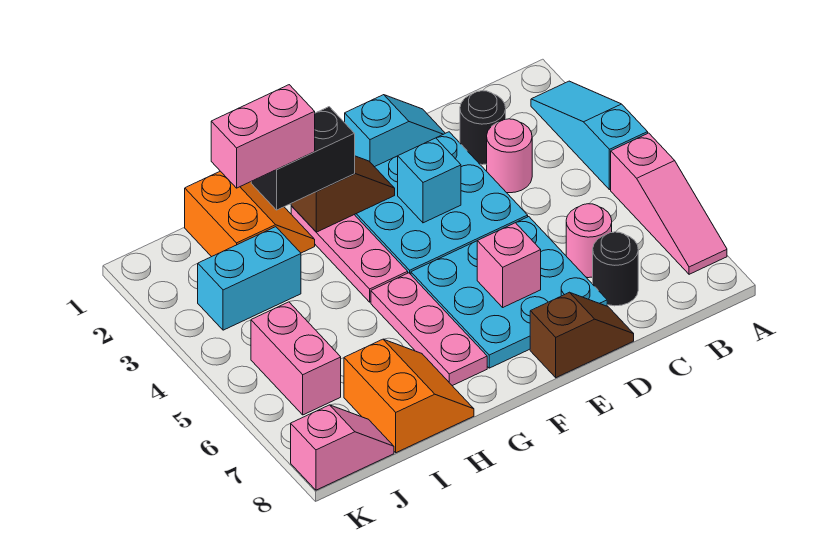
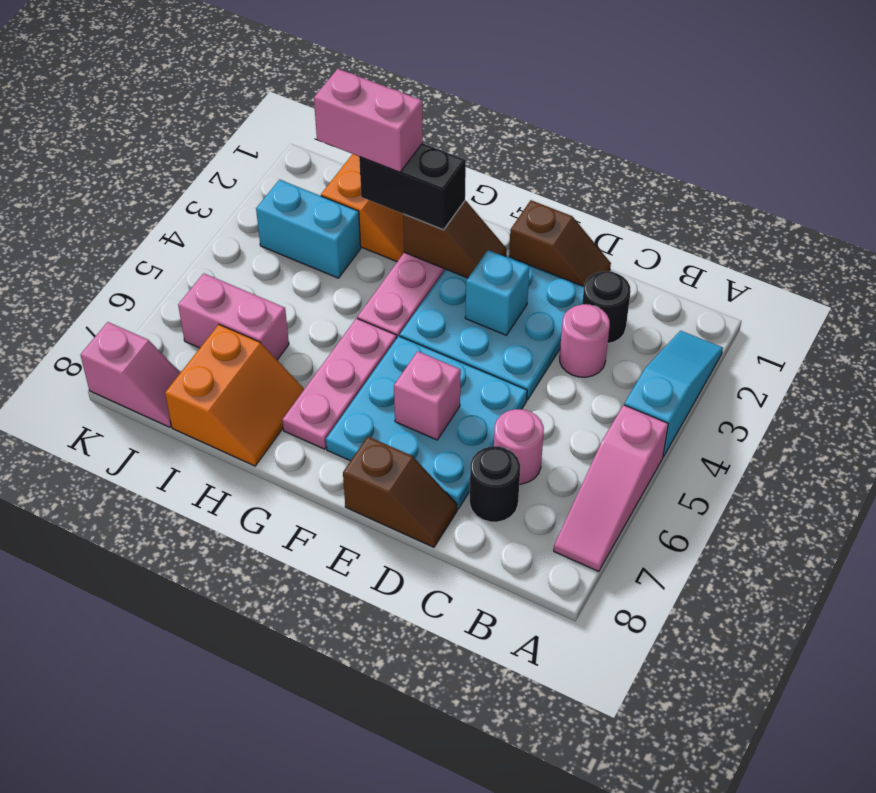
cyan slope D1:E1 level 1 top E -> brown slope D1:E1 level 1 top E
pink brick J5:J6 level 1 -> pink brick I6:J6 level 1

